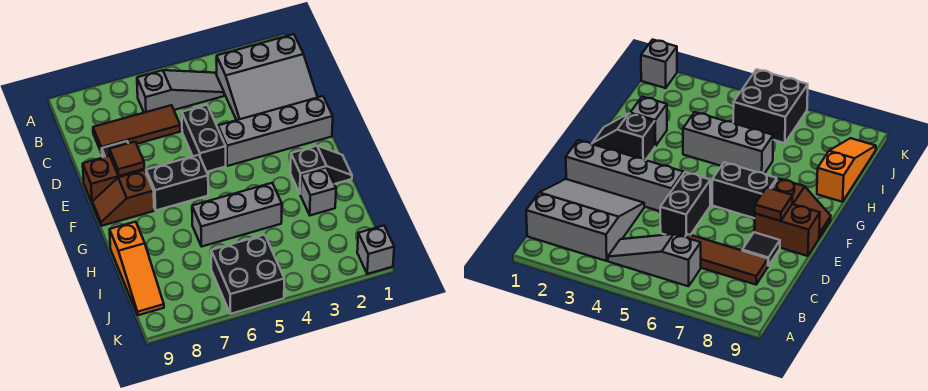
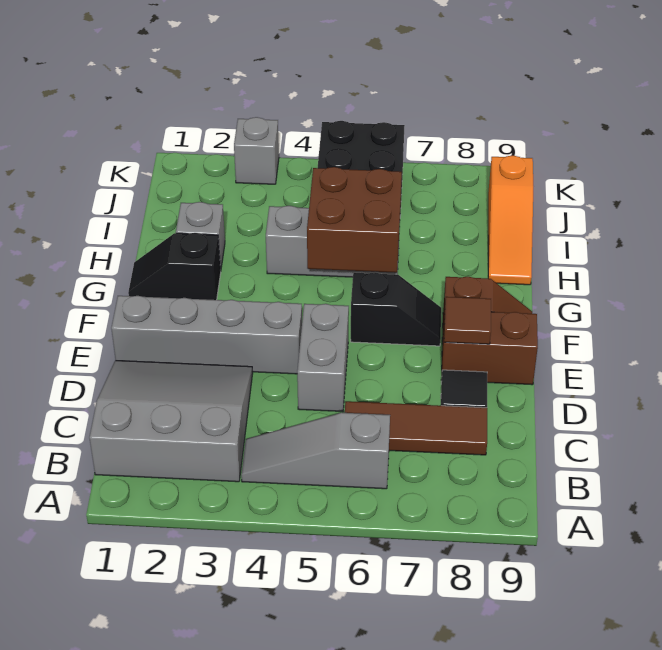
black brick D5:E5 level 1 -> grey brick D5:E5 level 1
black brick F6:F7 level 1 -> black slope F6:F7 level 1 top 6
none -> brown brick G5:H6 level 2
orange slope H9:J9 level 1 top H -> orange slope H9:J9 level 1 top J
grey brick K1 level 1 -> grey brick K3 level 1

